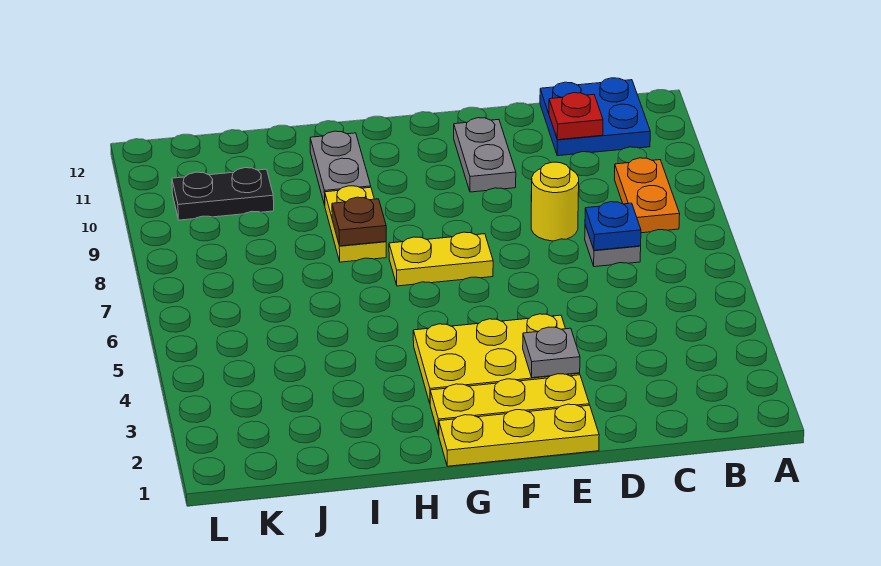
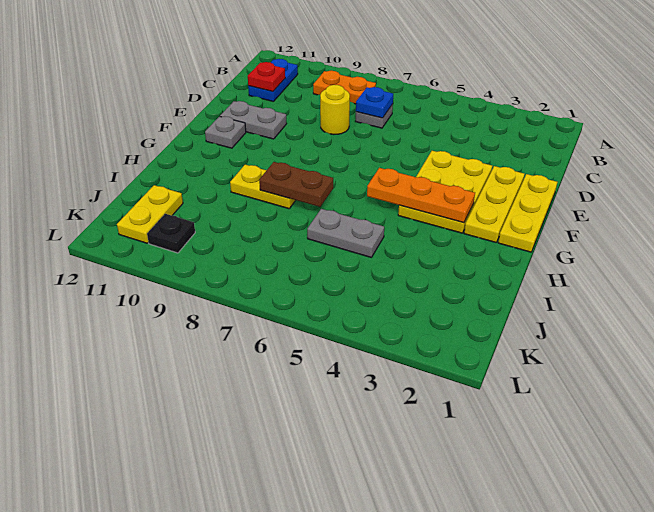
blue plate B11:C12 level 1 -> blue plate B11:C11 level 1
grey plate E3 level 2 -> grey plate F11 level 1
yellow plate F7:G7 level 1 -> yellow plate J11:K11 level 1
none -> orange plate G3:G5 level 2
brown plate H8 level 2 -> brown plate H7:H8 level 2
grey plate H10:H11 level 1 -> grey plate I5:I6 level 1
black plate J10:K10 level 1 -> black plate K10 level 1

